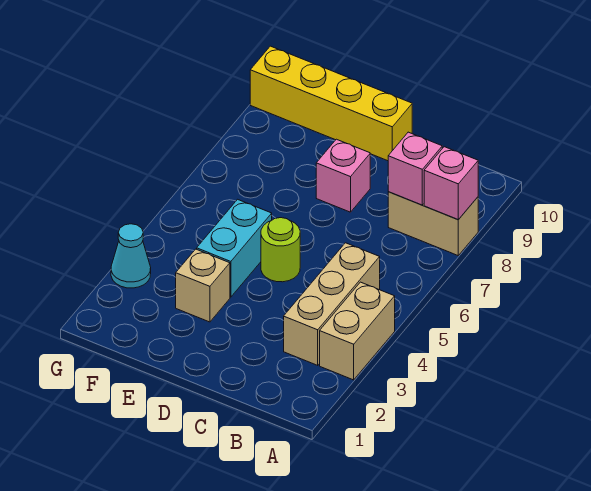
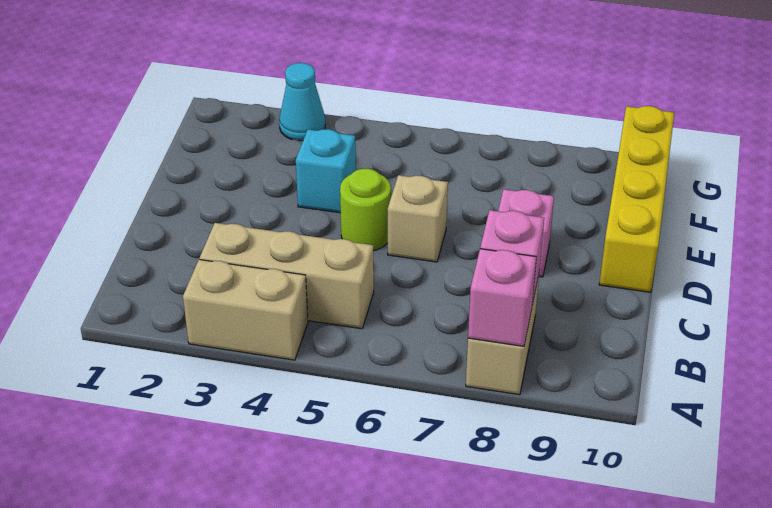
tan brick E3 level 1 -> tan brick D6 level 1
cyan brick E4:E5 level 1 -> cyan brick E4 level 1

